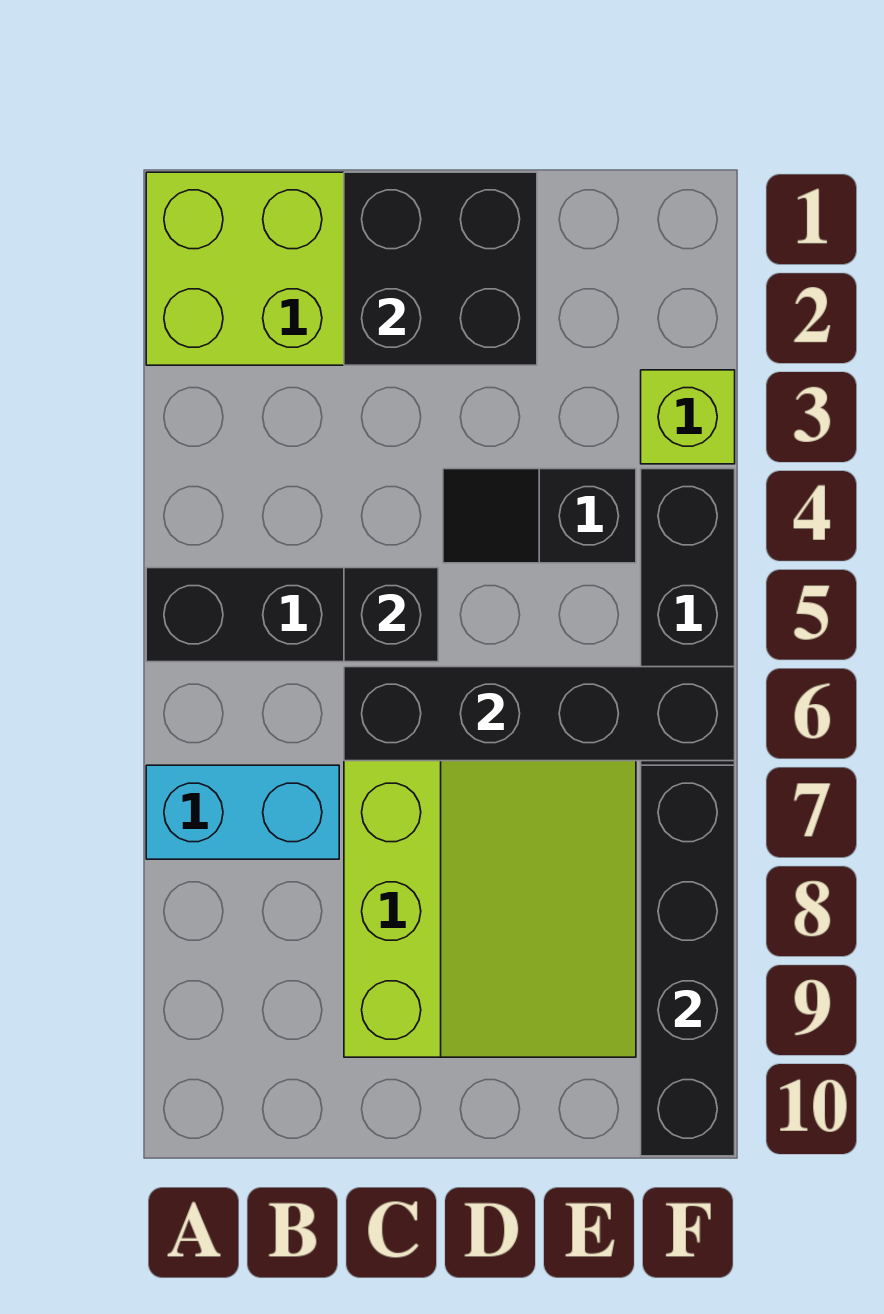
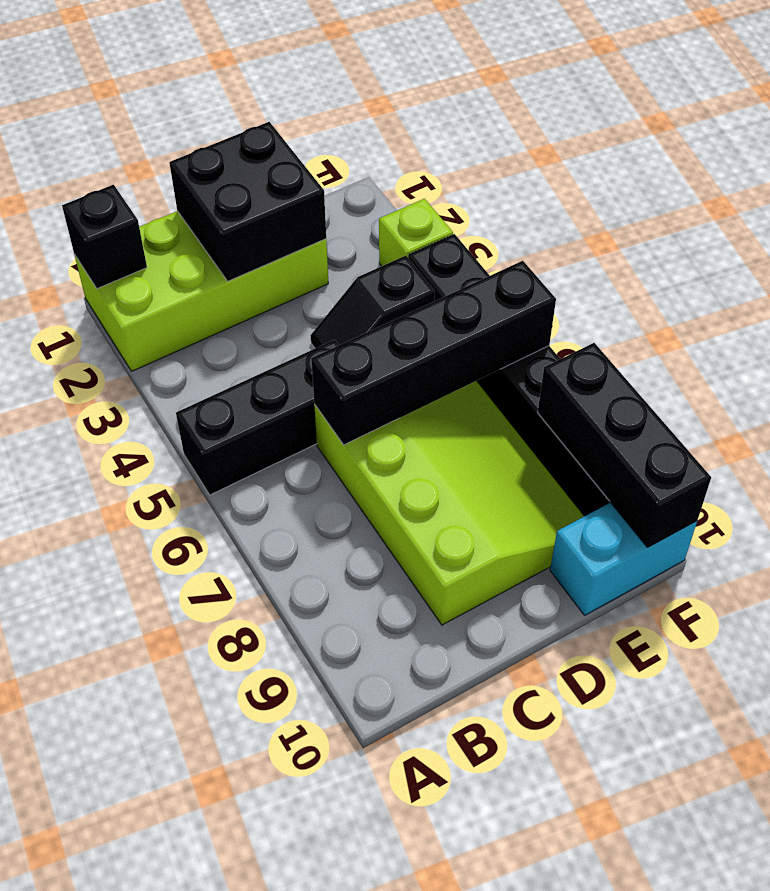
cyan brick A7:B7 level 1 -> cyan brick E10:F10 level 1
black brick C5 level 2 -> black brick A1 level 2
black brick F7:F10 level 2 -> black brick F8:F10 level 2

